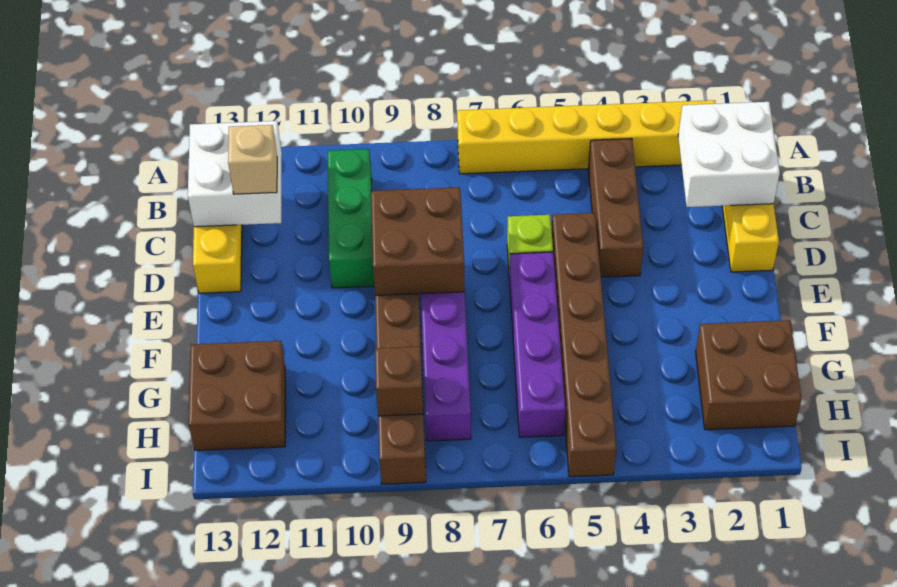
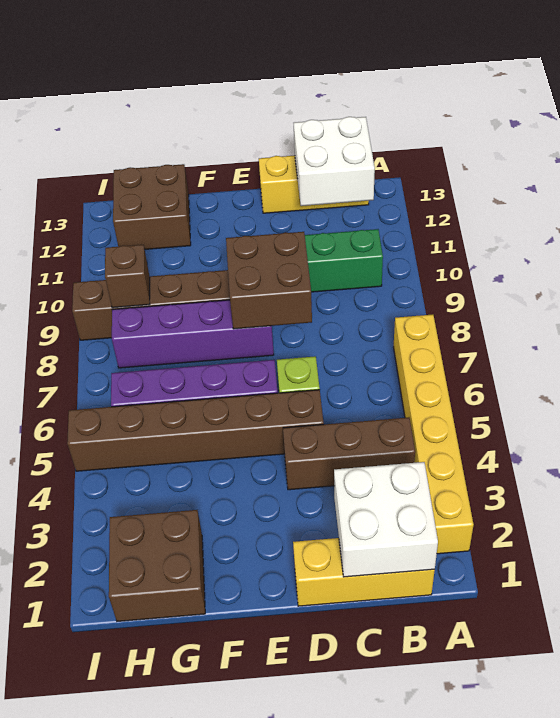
tan brick C12 level 3 -> none

